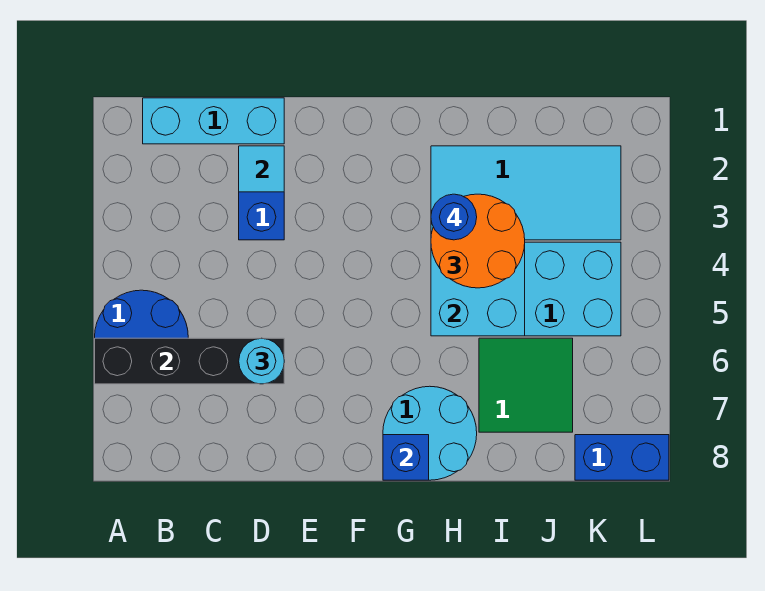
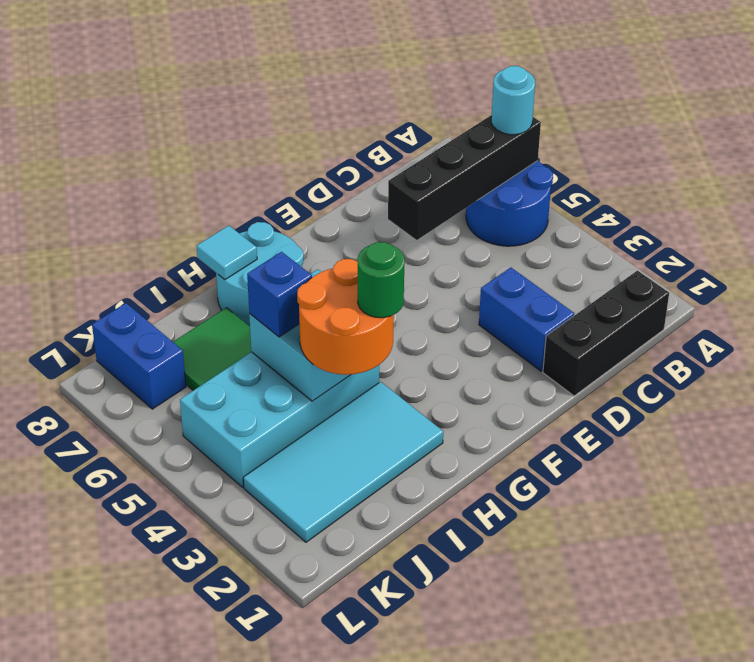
cyan brick B1:D1 level 1 -> black brick B1:D1 level 1
cyan tile D2 level 2 -> cyan tile H8 level 2
cyan round brick D6 level 3 -> cyan round brick A6 level 3
blue brick G8 level 2 -> blue brick I5 level 3
blue round brick H3 level 4 -> green round brick H3 level 4
blue brick K8:L8 level 1 -> blue brick K7:K8 level 1

